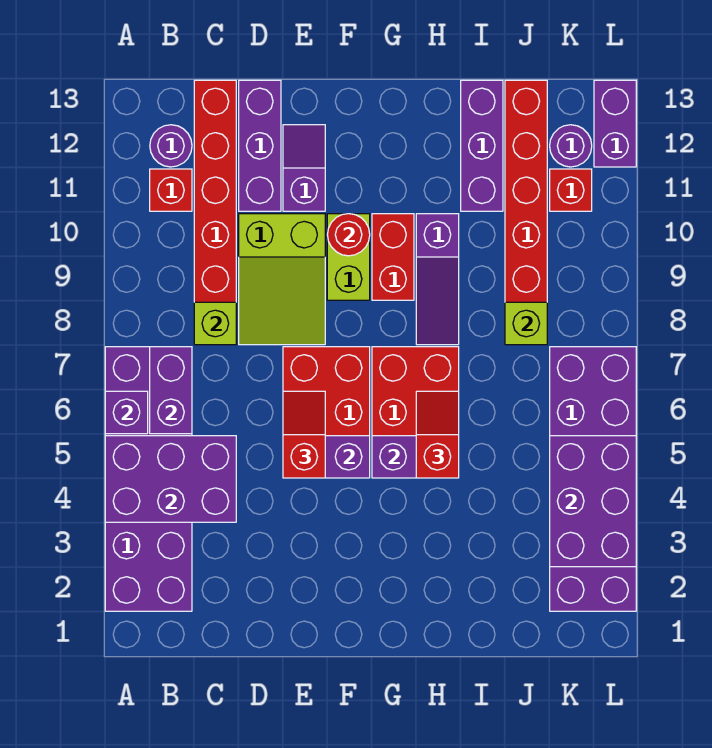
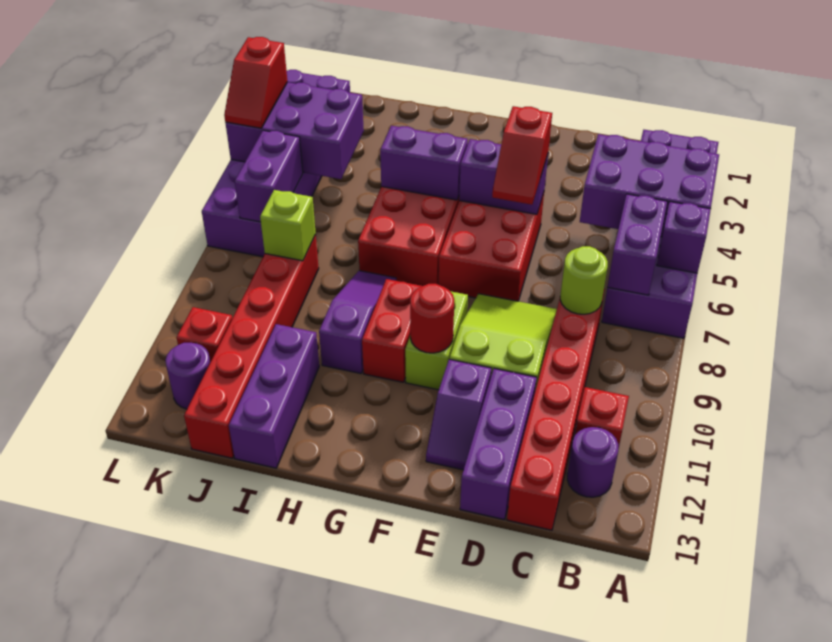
lime brick C8 level 2 -> lime round brick C8 level 2
red slope H5:H6 level 3 top 5 -> red slope L4:L5 level 3 top 4
purple brick K3:L5 level 2 -> purple brick J4:L5 level 2
purple brick L12:L13 level 1 -> purple brick K6:K7 level 2

